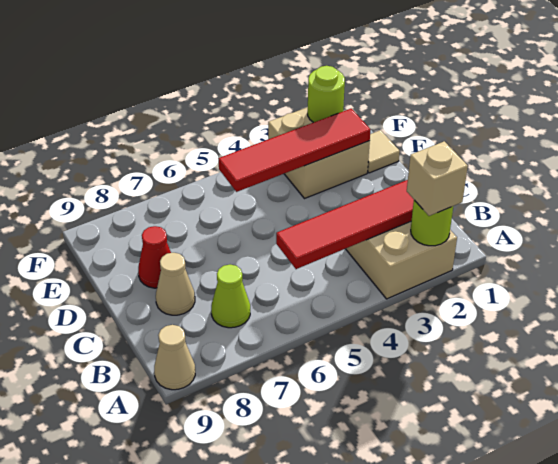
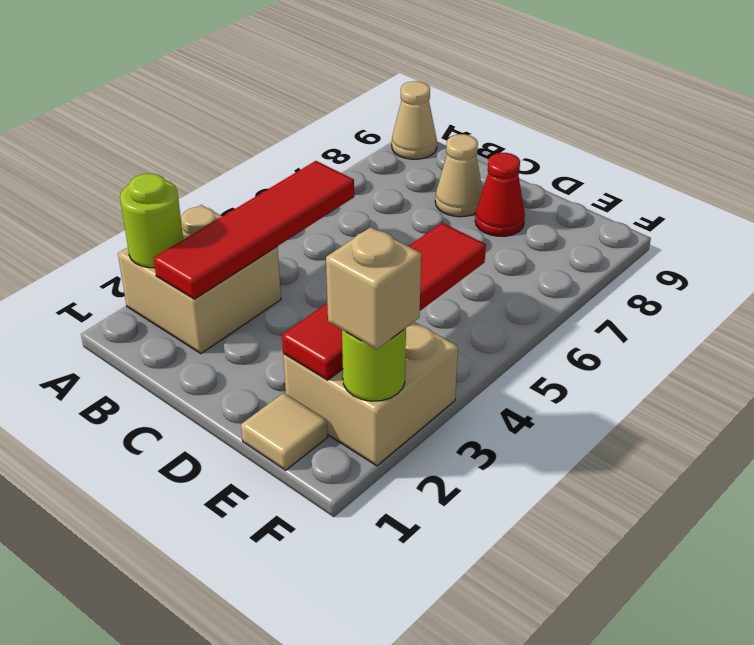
tan brick A2 level 3 -> tan brick F2 level 3
lime cone B7 level 1 -> none

